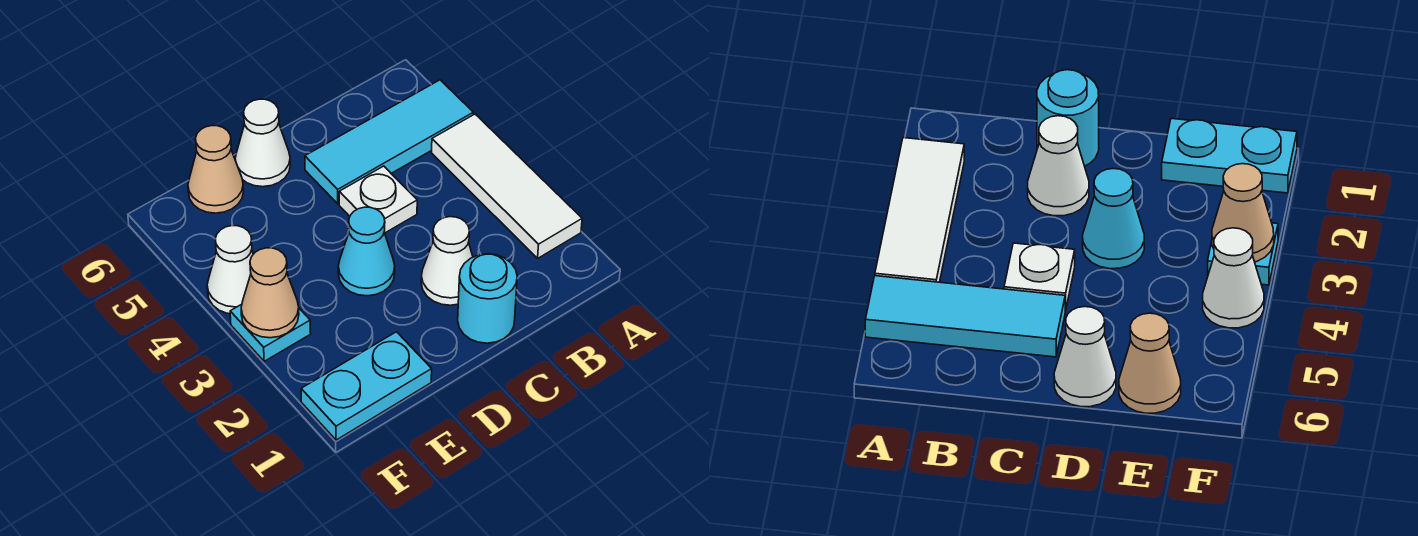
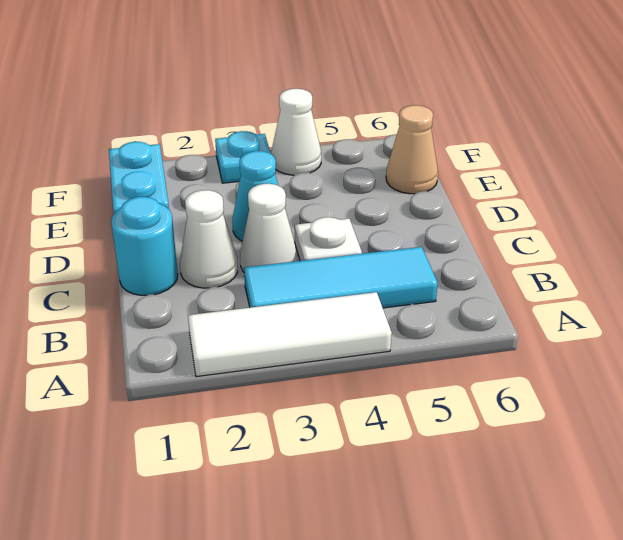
cyan tile A5:C5 level 1 -> cyan tile B3:B5 level 1
white cone D6 level 1 -> white cone C3 level 1
tan cone F3 level 2 -> none

